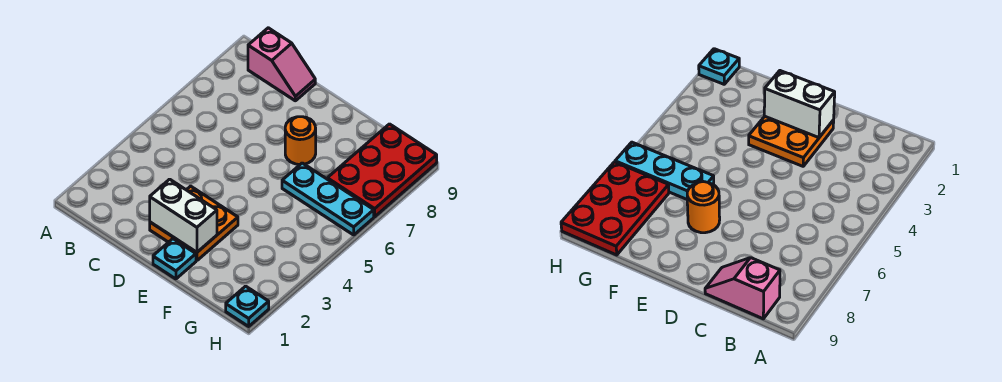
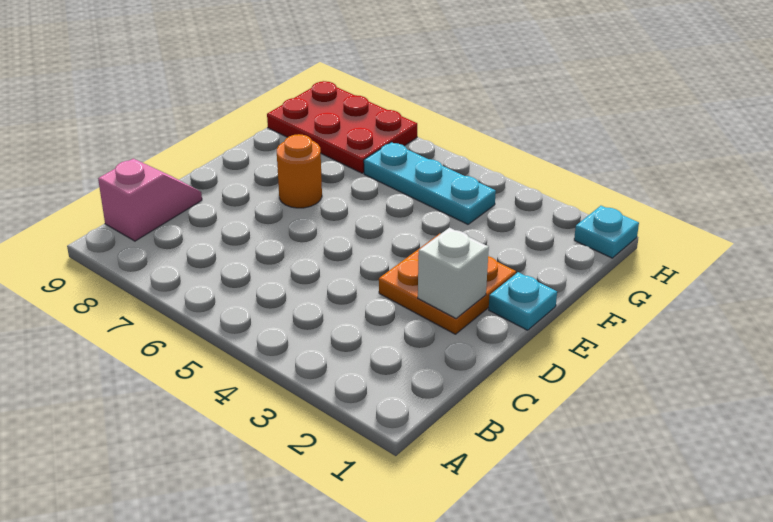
white brick D2:E2 level 2 -> white brick D2 level 2
cyan plate F6:H6 level 1 -> cyan plate G4:G6 level 1

